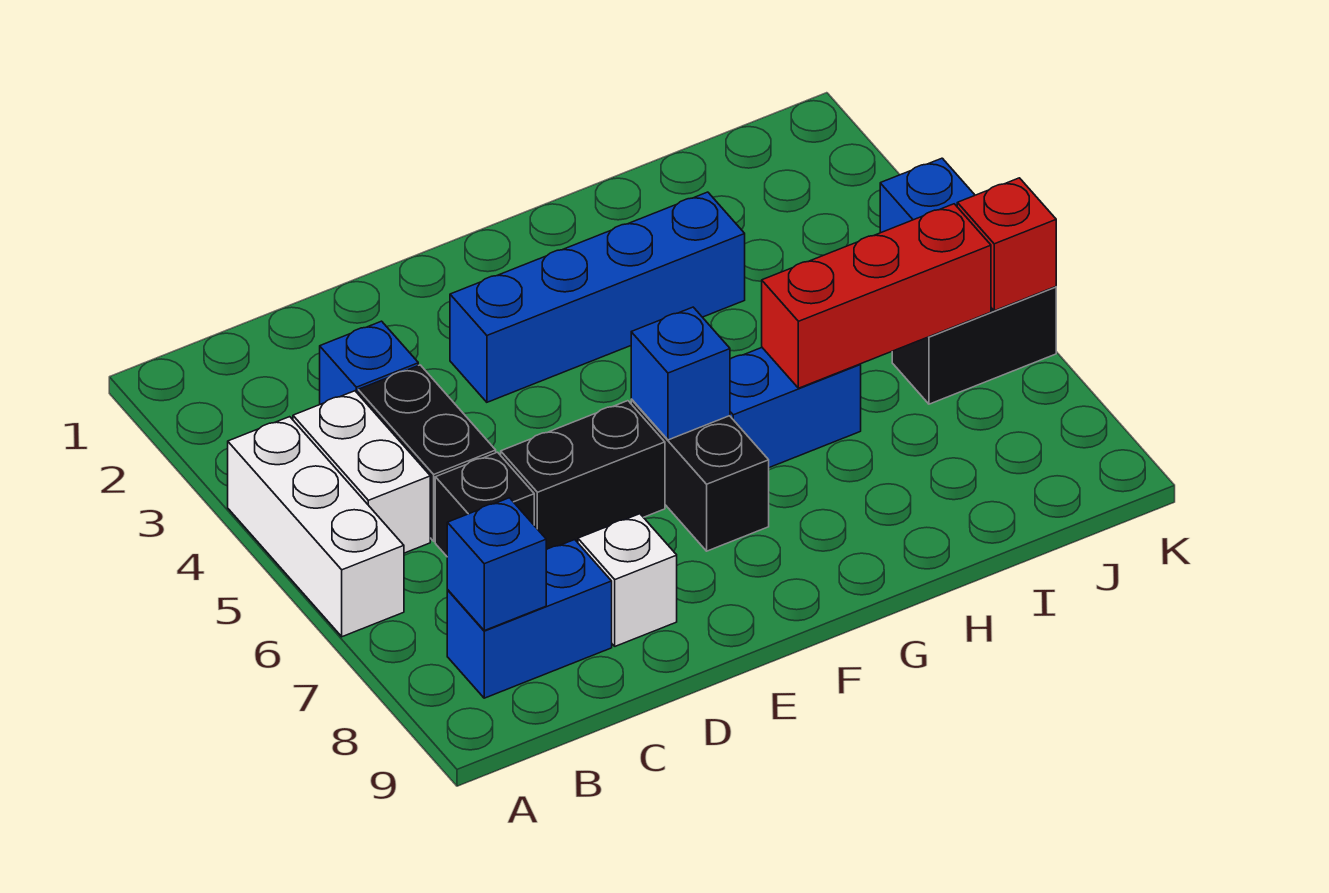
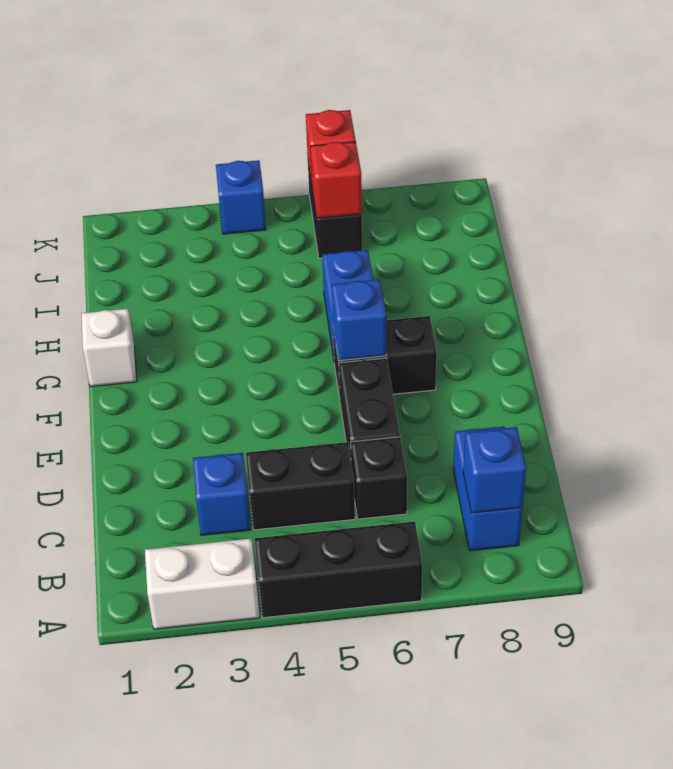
white brick A4:A6 level 1 -> black brick A4:A6 level 1
white brick B4:B5 level 1 -> white brick A2:A3 level 1
white brick D8 level 1 -> white brick G1 level 1
blue brick E3:H3 level 1 -> none
red brick H6:J6 level 2 -> red brick J6 level 2

